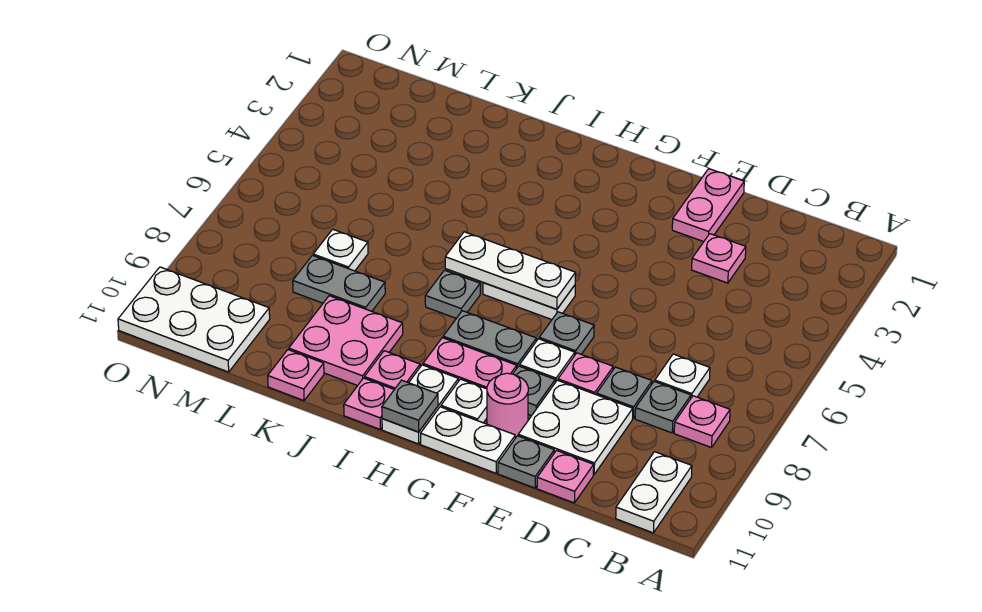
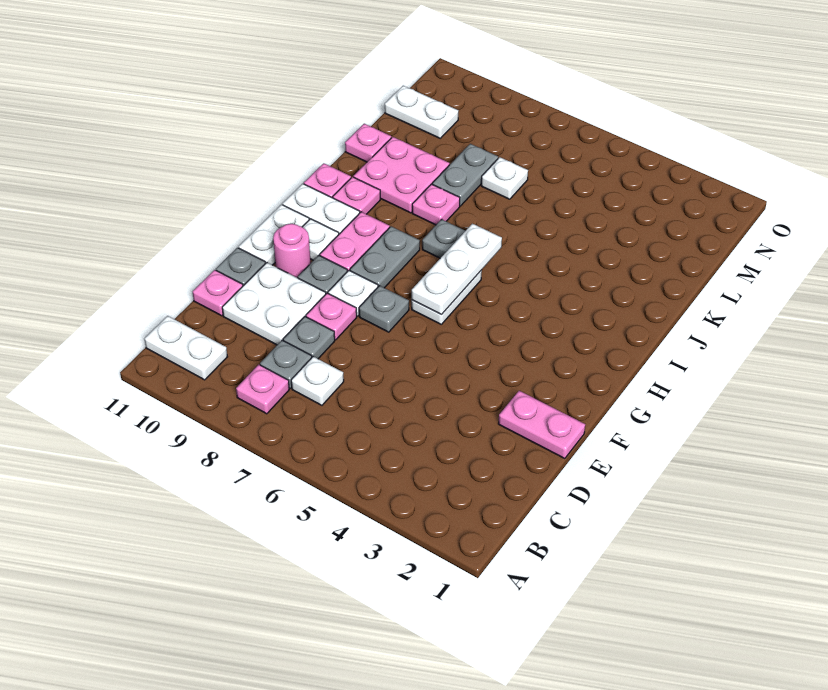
pink plate D3 level 1 -> pink plate J8 level 1
grey plate H11 level 2 -> none
white plate M10:O11 level 1 -> white plate M10:M11 level 1

